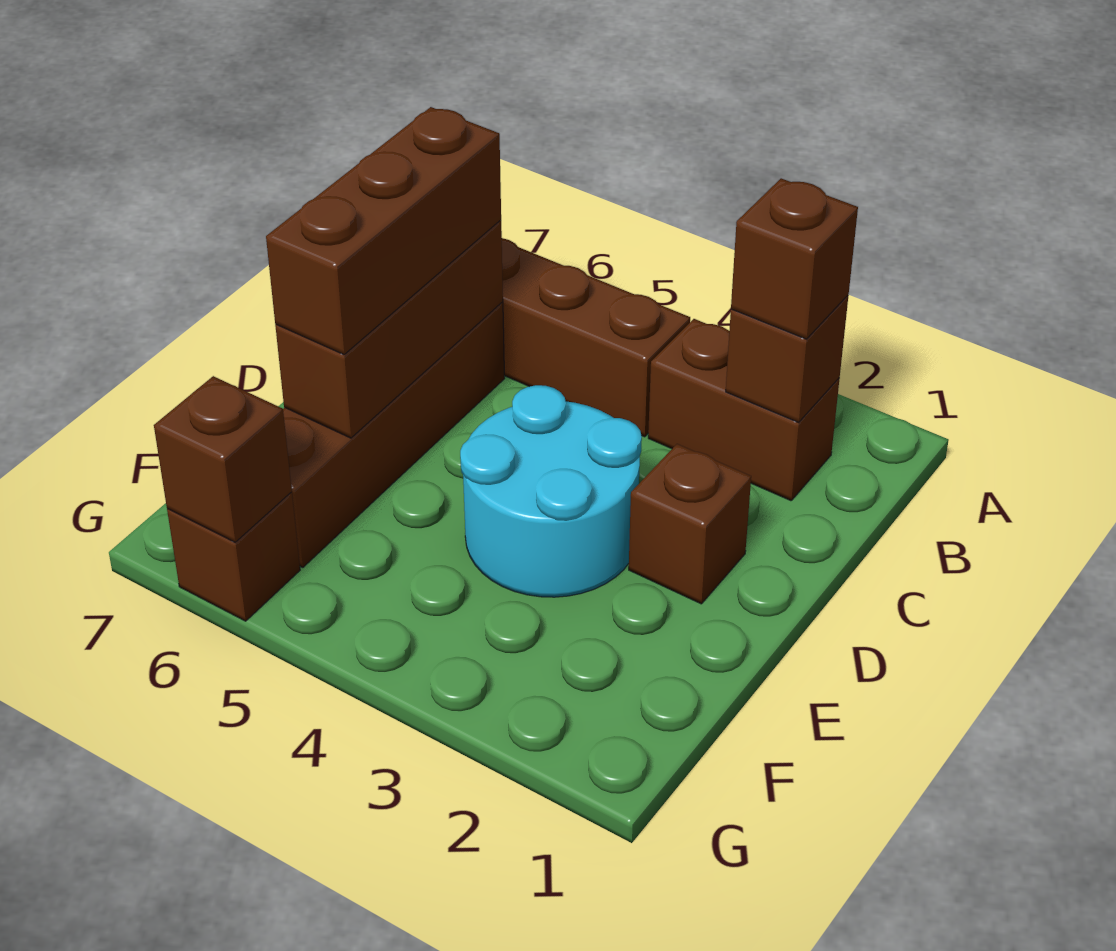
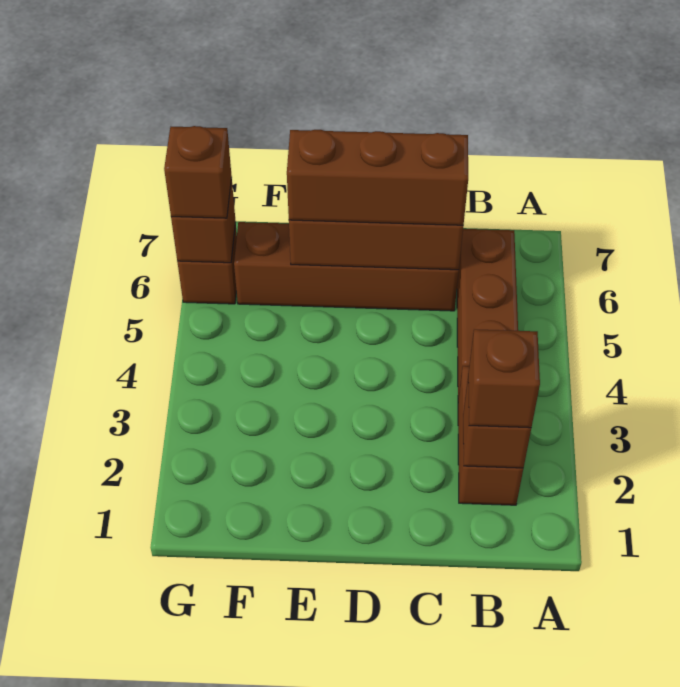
brown brick D2 level 1 -> brown brick G6 level 3
cyan round brick D3:E4 level 1 -> none

